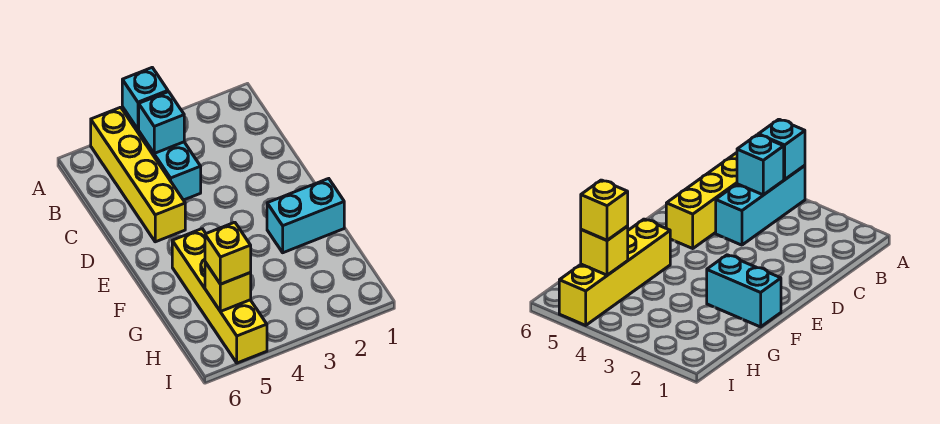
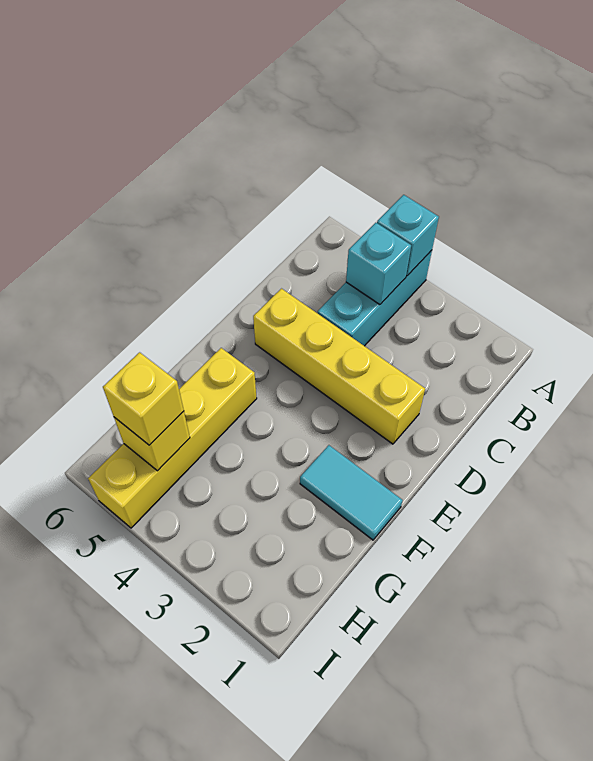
yellow brick A5:D5 level 1 -> yellow brick D2:D5 level 1
cyan brick F1:F2 level 1 -> cyan tile F1:F2 level 1

